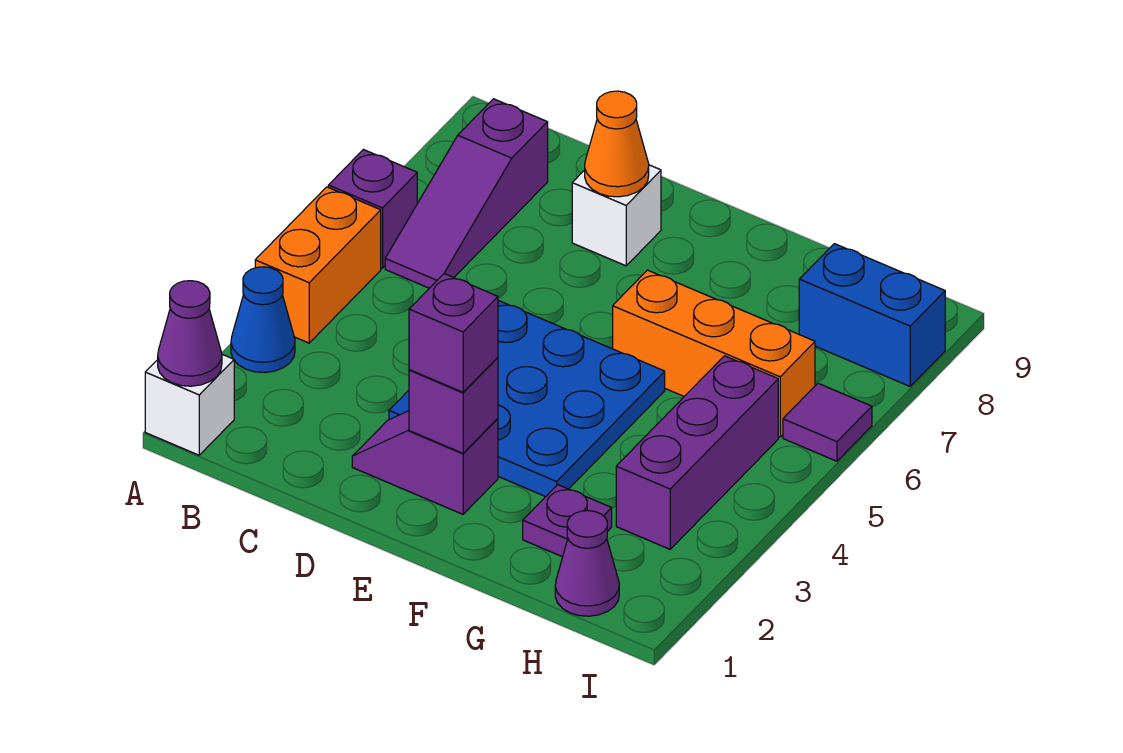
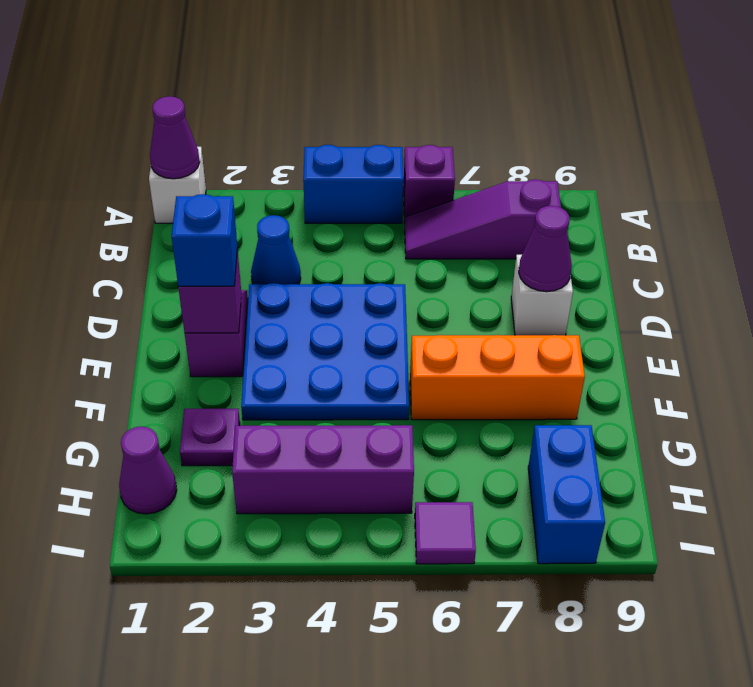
blue cone A3 level 1 -> blue cone C3 level 1
orange brick A4:A5 level 1 -> blue brick A4:A5 level 1
orange cone D8 level 2 -> purple cone D8 level 2
purple brick E2 level 3 -> blue brick E2 level 3
orange brick F6:H6 level 1 -> orange brick F6:F8 level 1

